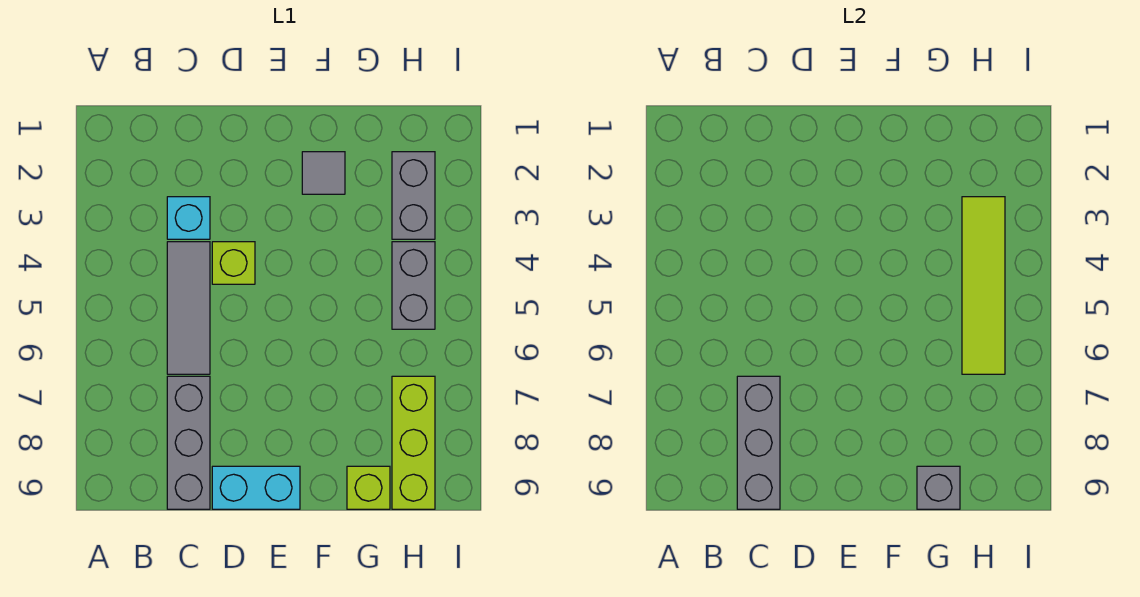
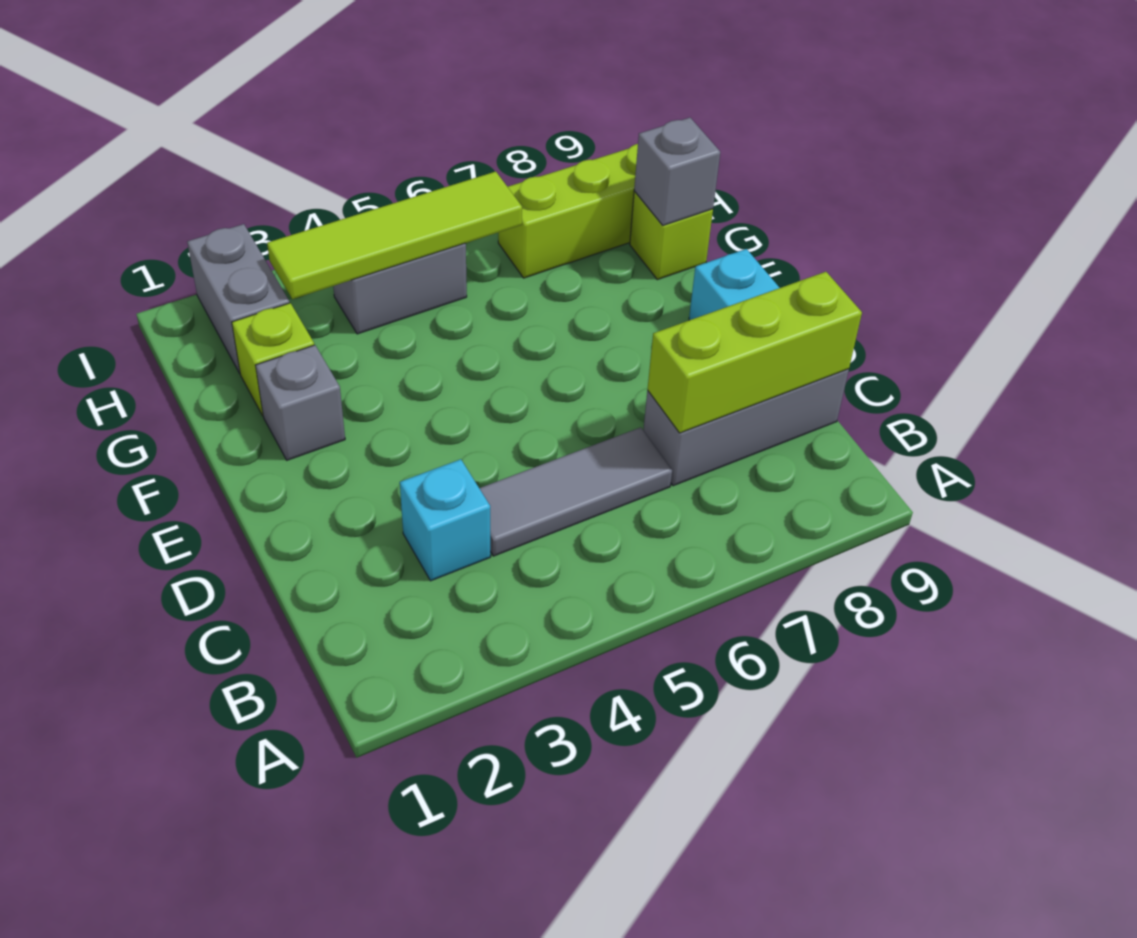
grey brick C7:C9 level 2 -> lime brick C7:C9 level 2
lime brick D4 level 1 -> lime brick G2 level 1
grey tile F2 level 1 -> grey brick F2 level 1
grey brick H2:H3 level 1 -> grey brick H2:I2 level 1

